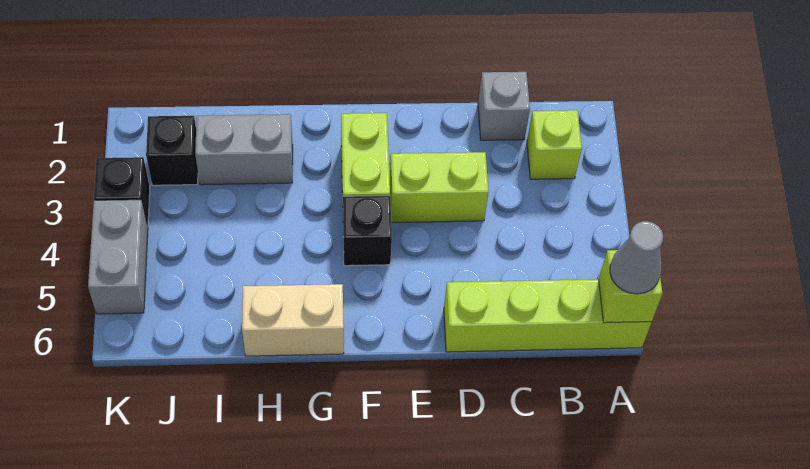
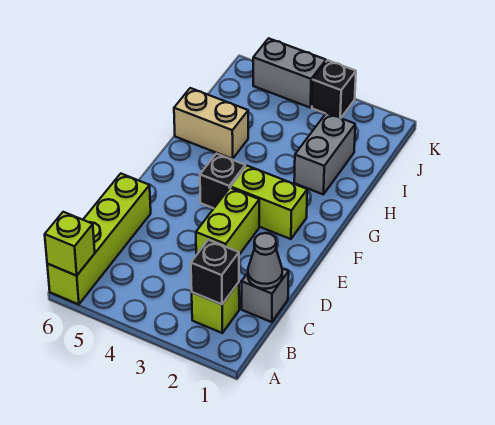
grey cone A6 level 3 -> grey cone C1 level 2
tan brick G6:H6 level 1 -> tan brick H5:H6 level 1
black brick J2 level 1 -> black brick B2 level 2

